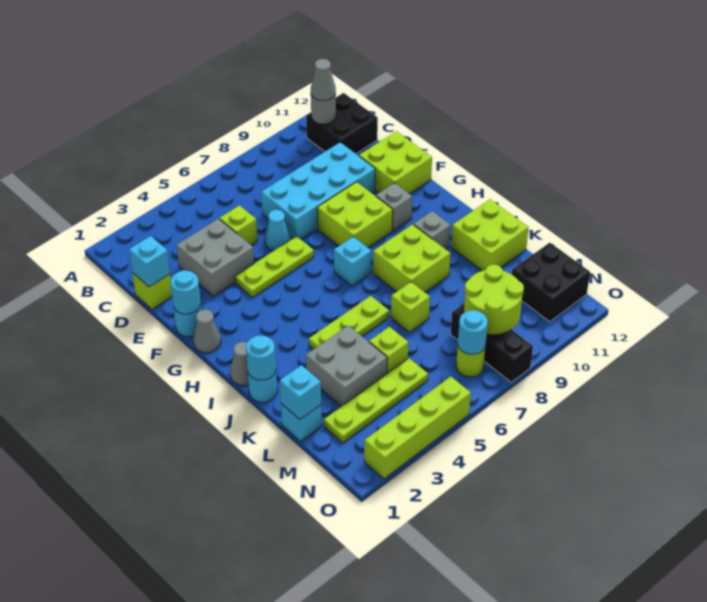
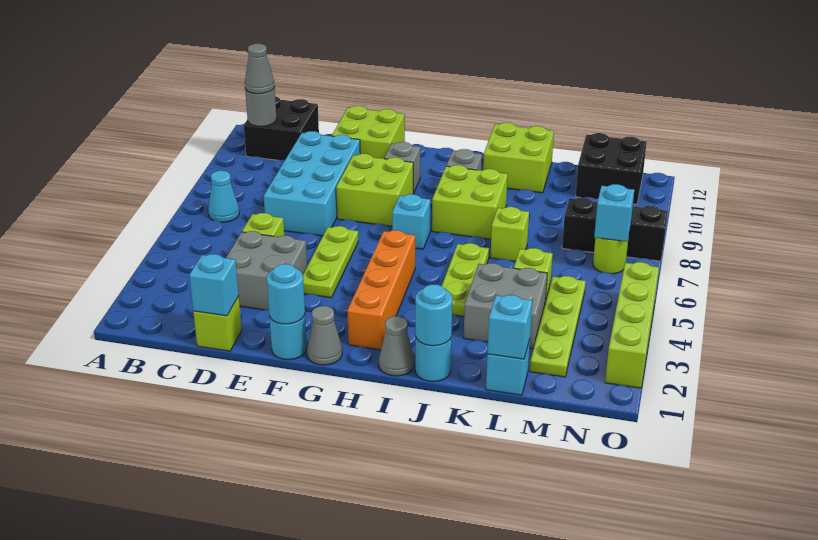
cyan cone E6 level 1 -> cyan cone B7 level 1
none -> orange brick H2:H5 level 1
lime round brick M8:N9 level 2 -> none
cyan round brick N7 level 2 -> cyan brick N7 level 2

